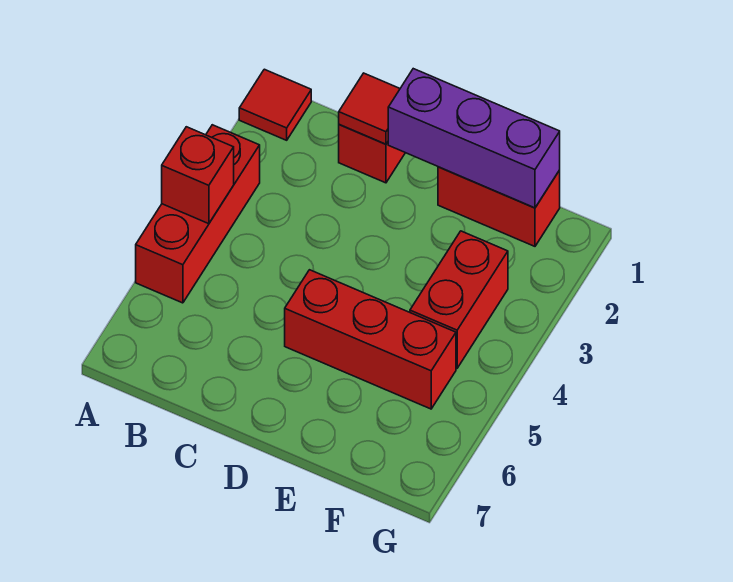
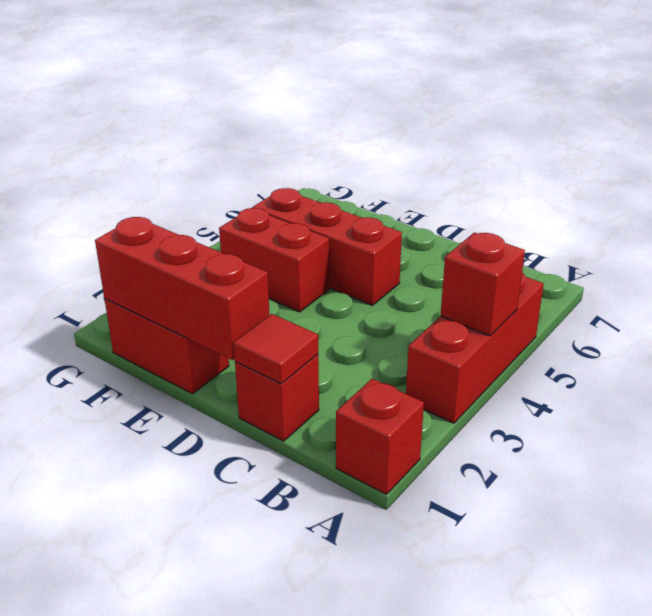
red tile A1 level 1 -> red brick A1 level 1
purple brick D1:F1 level 2 -> red brick D1:F1 level 2
red brick F3:F4 level 1 -> red brick E4:F4 level 1

